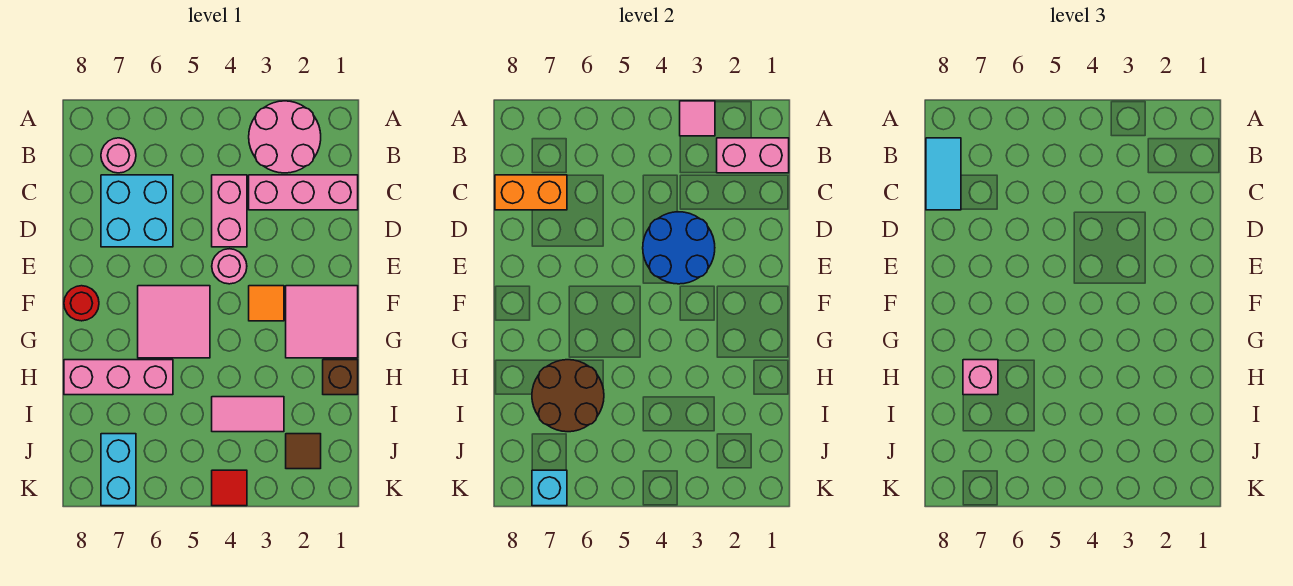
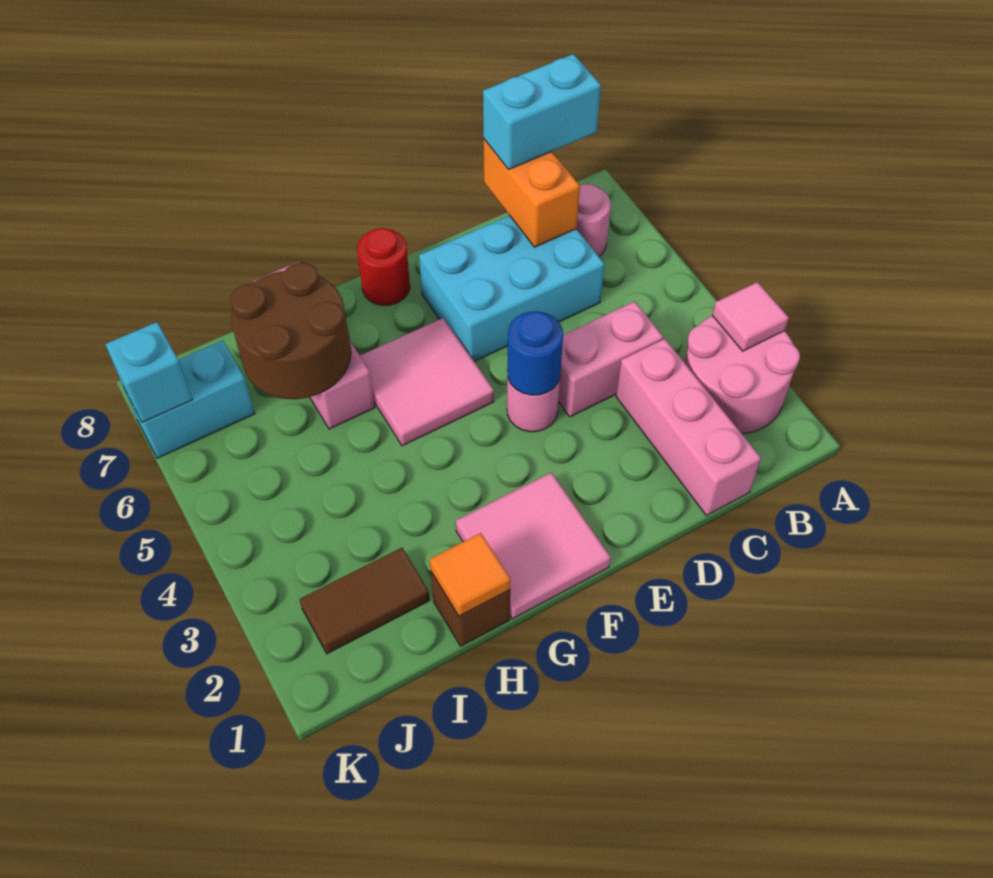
pink brick B1:B2 level 2 -> none
cyan tile B8:C8 level 3 -> cyan brick B8:C8 level 3
cyan brick C6:D7 level 1 -> cyan brick C6:E7 level 1
blue round brick D3:E4 level 2 -> blue round brick E4 level 2
orange tile F3 level 1 -> orange tile H1 level 2
pink brick H7 level 3 -> none
pink tile I3:I4 level 1 -> none
brown tile J2 level 1 -> brown tile I2:J2 level 1
red tile K4 level 1 -> none

